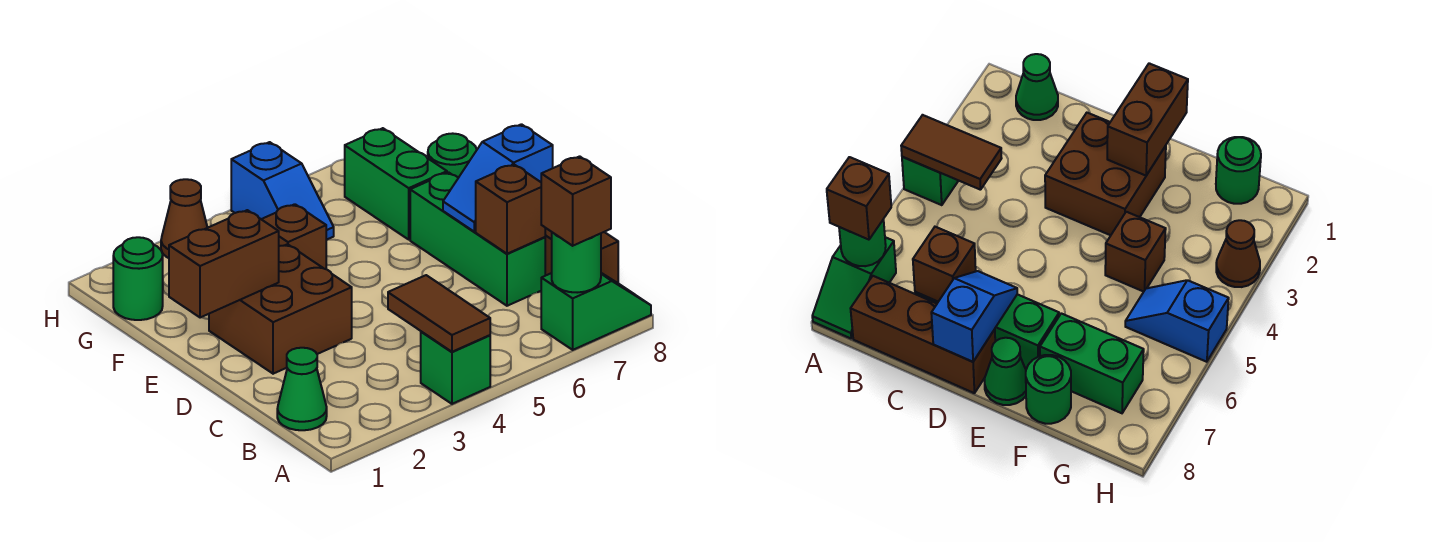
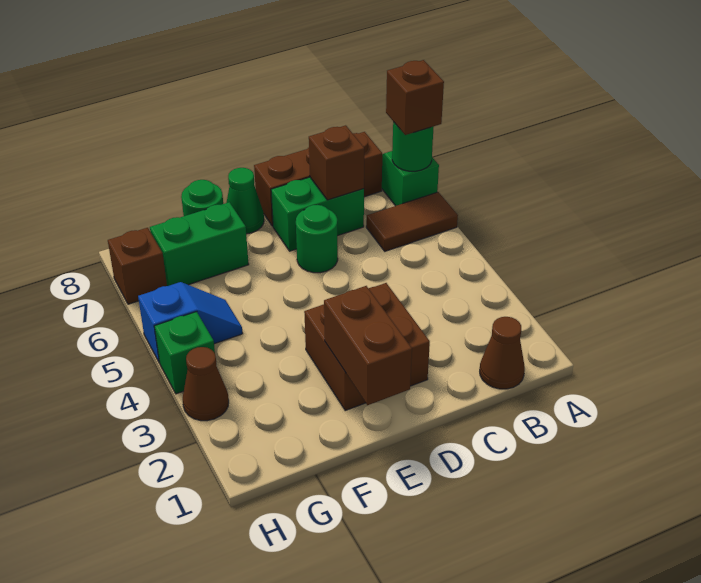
green brick A4 level 1 -> green brick H4 level 1
brown tile A4:B4 level 2 -> brown tile A6:B6 level 1
green cone B1 level 1 -> brown cone B1 level 1
green brick C7:E7 level 1 -> green brick C7:D7 level 1
blue slope D7:D8 level 2 top 8 -> none
brown brick F4 level 1 -> brown brick H7 level 1
green round brick G1 level 1 -> green round brick D6 level 1

